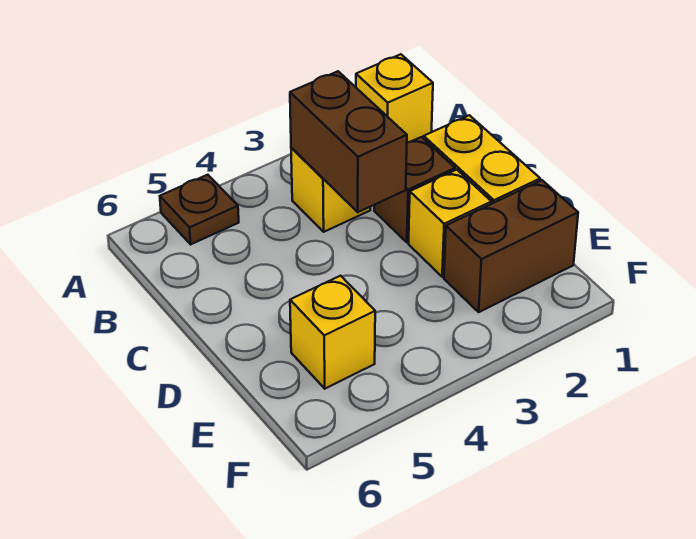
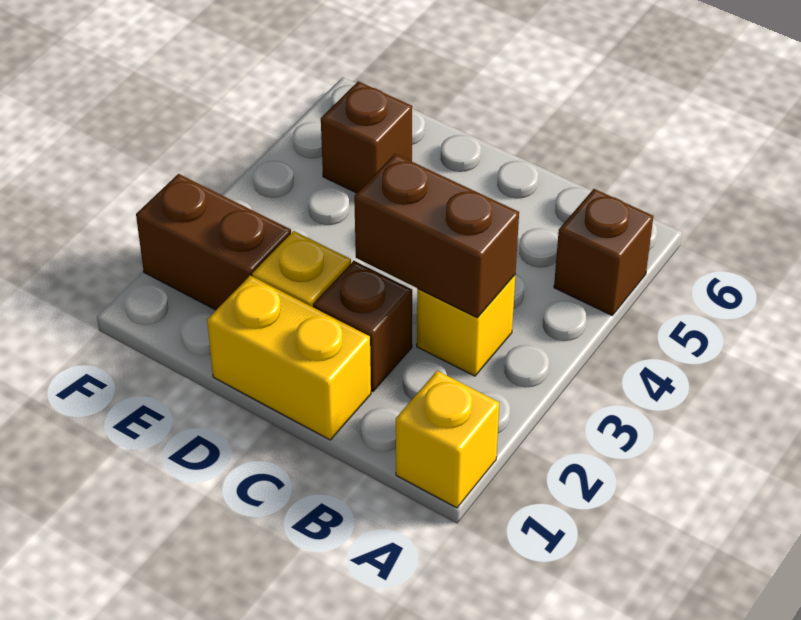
brown plate A5 level 1 -> brown brick A5 level 1
brown brick E1:E2 level 1 -> brown brick E2:F2 level 1
yellow brick E5 level 1 -> brown brick E5 level 1

